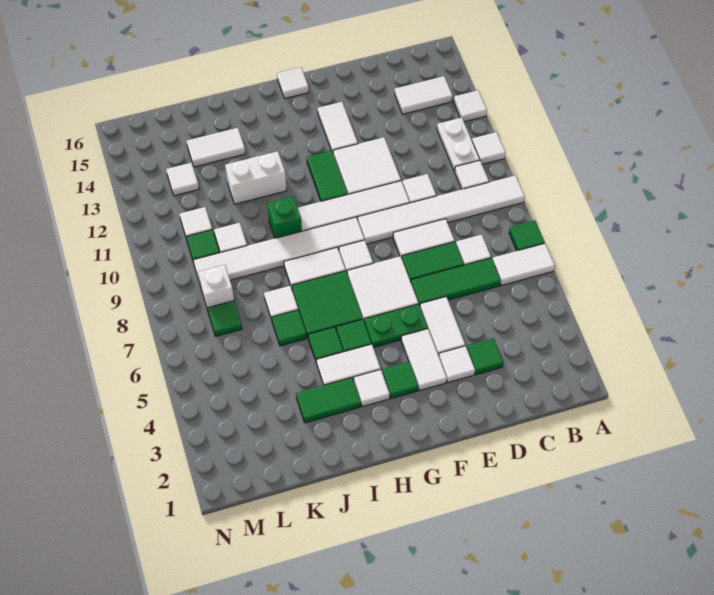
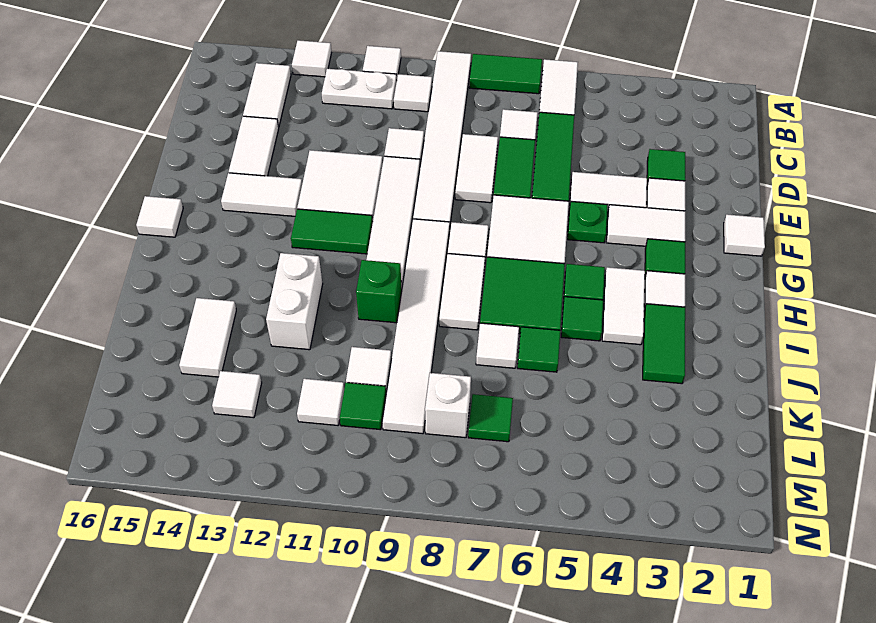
green tile A7 level 1 -> green tile A7:A8 level 1
none -> white tile D14:E14 level 1
none -> white tile F1 level 1
green plate F5:G5 level 1 -> green plate F5 level 1

